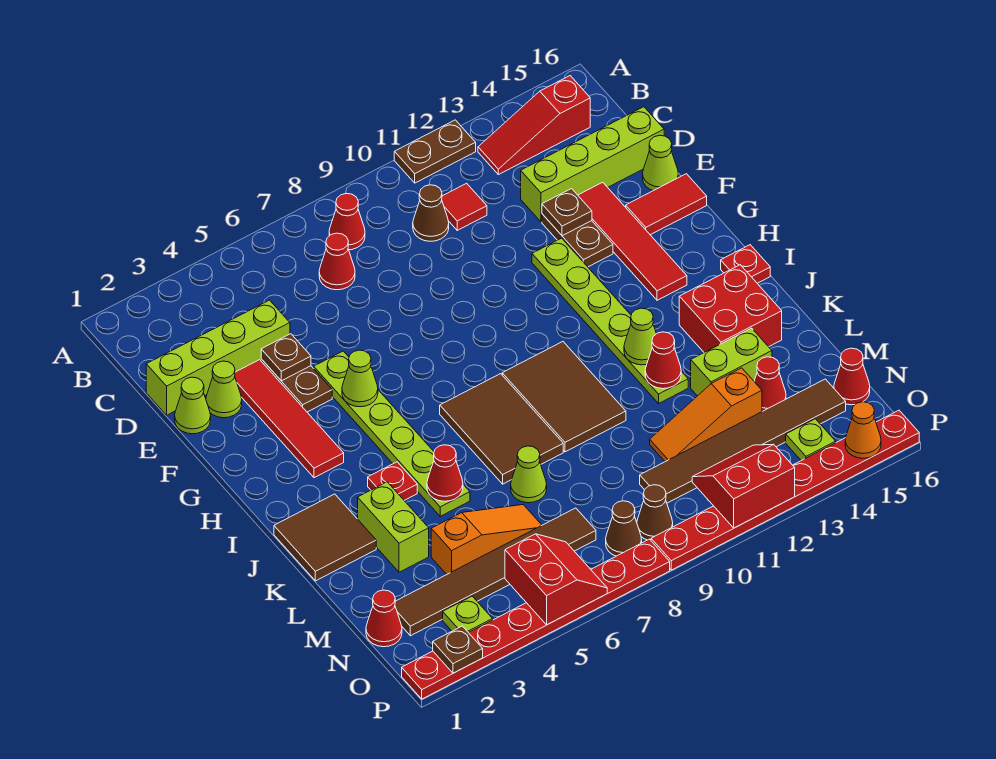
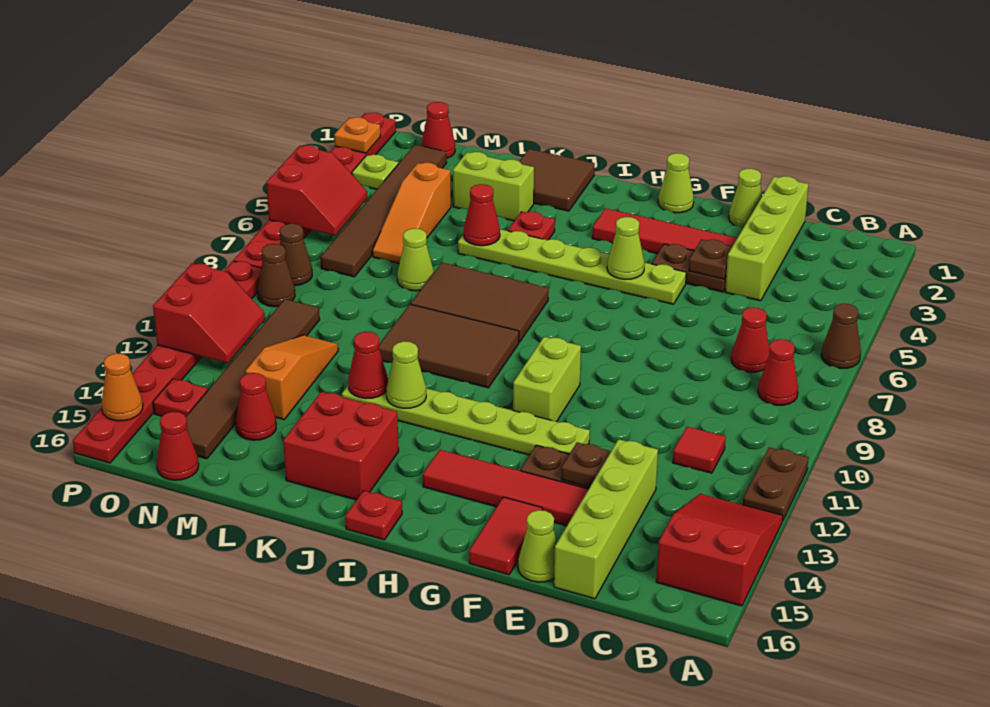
red slope B13:B15 level 1 top 15 -> red slope A13:B15 level 1 top 15
brown cone C10 level 1 -> brown cone A6 level 1
lime cone E2 level 1 -> lime cone G1 level 1
lime brick L13:L14 level 1 -> lime brick G10:G11 level 1
red slope O5:P6 level 2 top 5 -> red slope O5:P6 level 2 top P
lime plate O14 level 1 -> red plate O14 level 1
brown plate P2 level 2 -> orange plate P2 level 2

